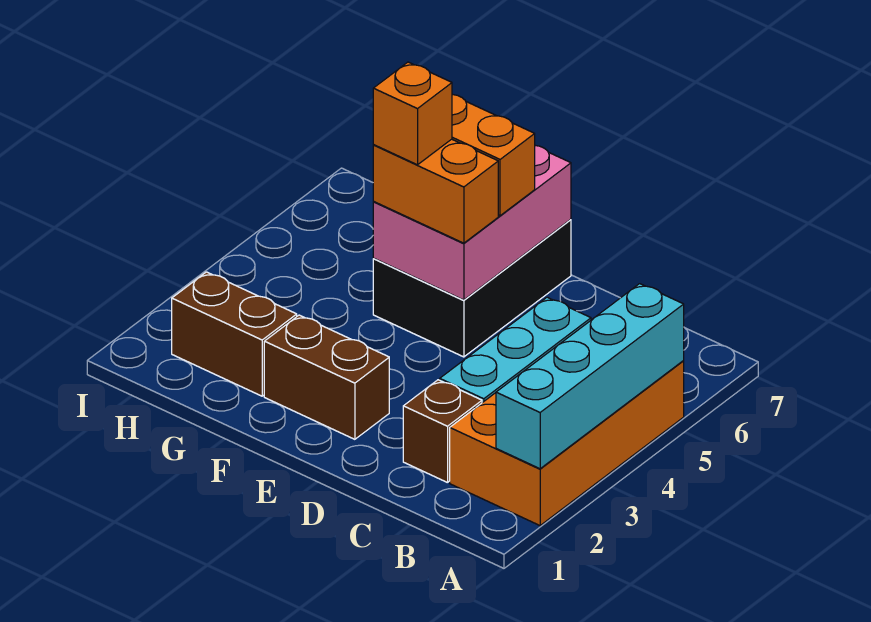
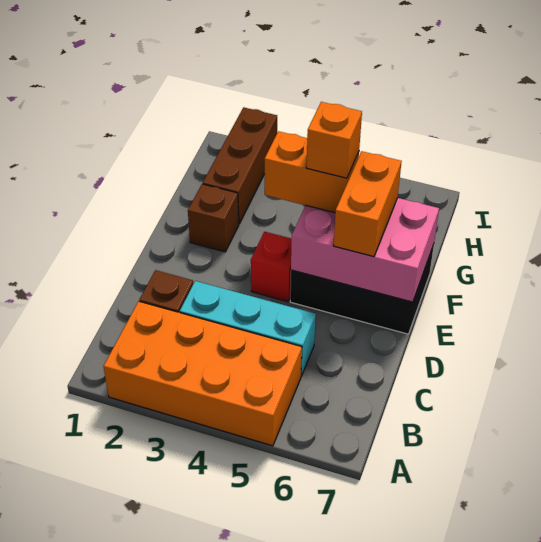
cyan brick A2:A5 level 2 -> none
brown brick E2:F2 level 1 -> brown brick F2 level 1
none -> red brick E4 level 1
orange brick E5:F5 level 3 -> orange brick F4:F5 level 3
brown brick G2:H2 level 1 -> brown brick G2:I2 level 1

